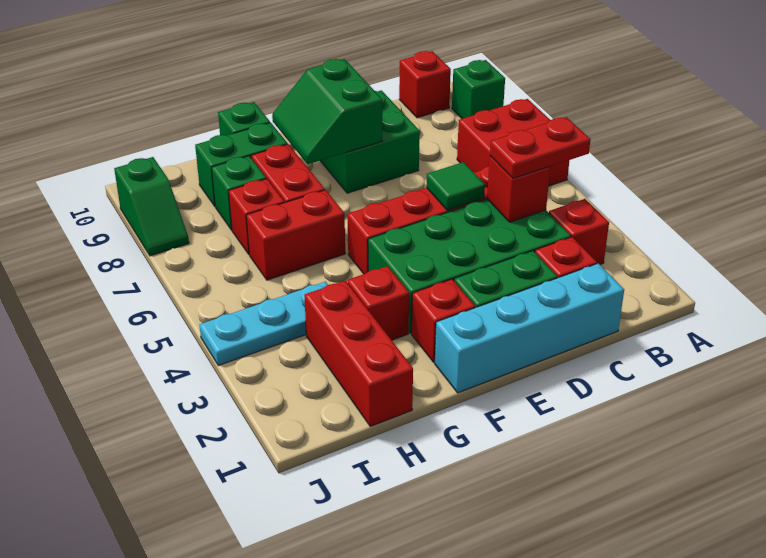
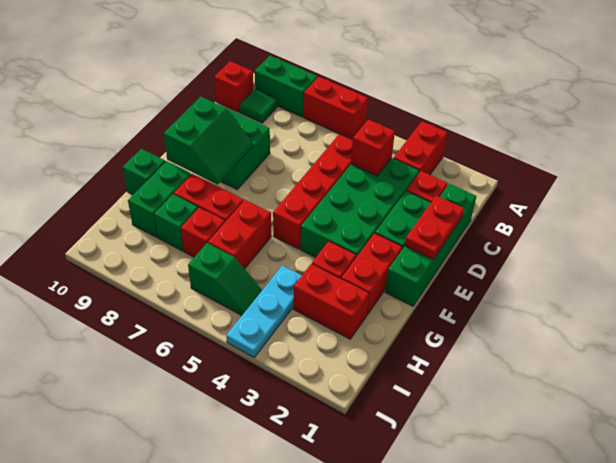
red brick A6:B7 level 1 -> red brick A6:A7 level 1
green brick A9 level 1 -> green brick A8:A9 level 1
red brick B3 level 1 -> red brick A3:B3 level 1
red plate B4:C4 level 3 -> red plate D1:E1 level 2
cyan brick C1:F1 level 1 -> green brick C1:F1 level 1
green tile D5 level 2 -> green tile B9 level 1
green slope E8:F9 level 2 top E -> green slope E8:F9 level 2 top 9
red brick F2 level 1 -> red brick F2:G2 level 1
red brick H1:H3 level 1 -> red brick H2:H3 level 1
green slope J8:J9 level 1 top 9 -> green slope I5:I6 level 1 top 6

